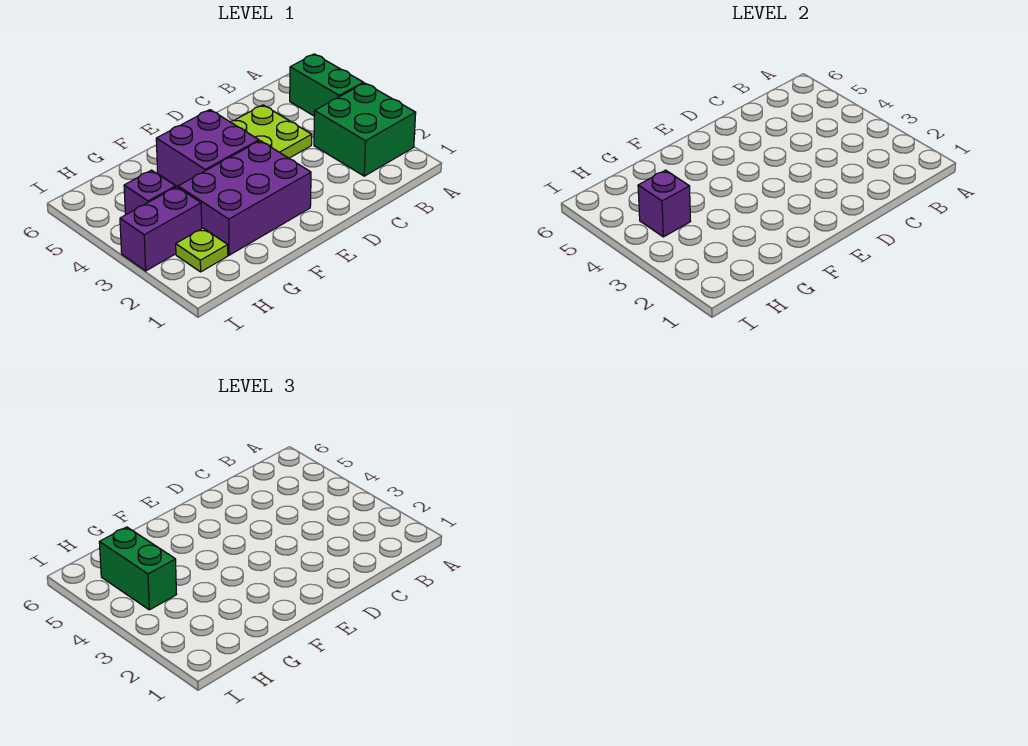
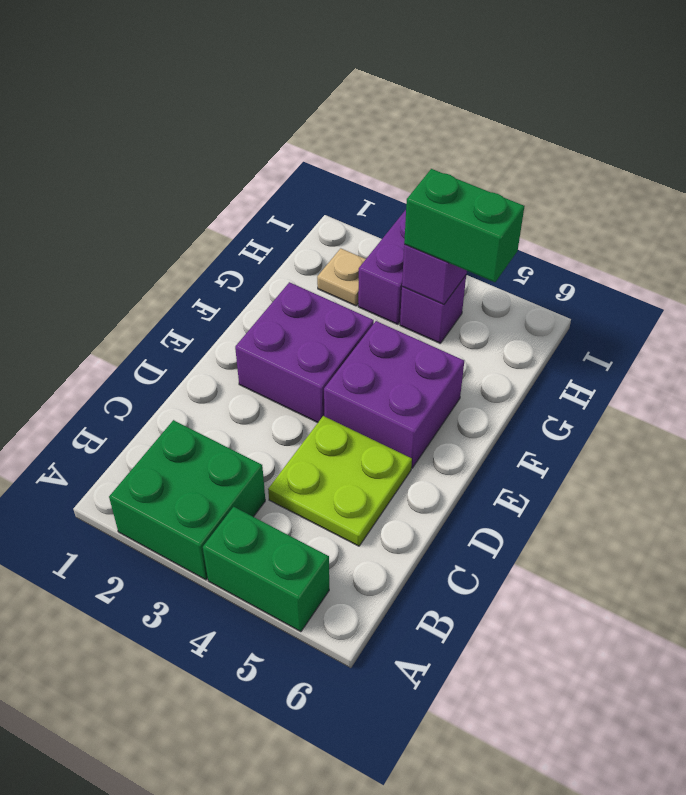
purple brick E2:G3 level 1 -> purple brick E2:F3 level 1
lime plate H2 level 1 -> tan plate H2 level 1

